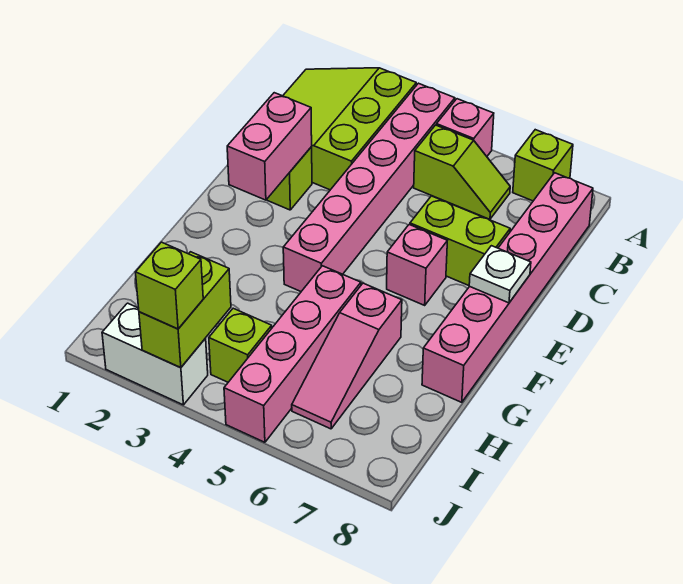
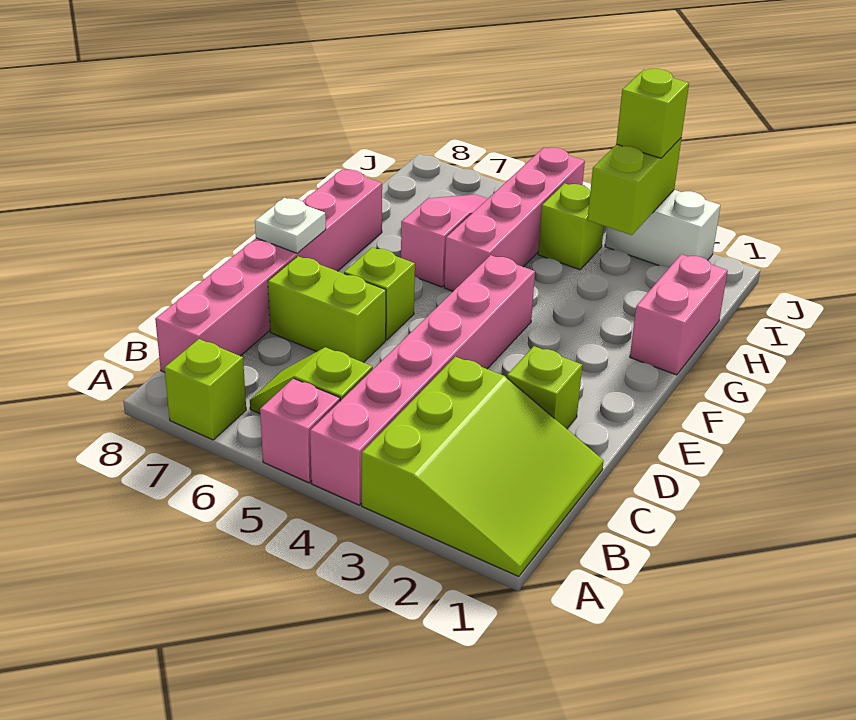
pink brick D2:E2 level 2 -> pink brick G1:H1 level 1
pink brick E6 level 1 -> lime brick E6 level 1

